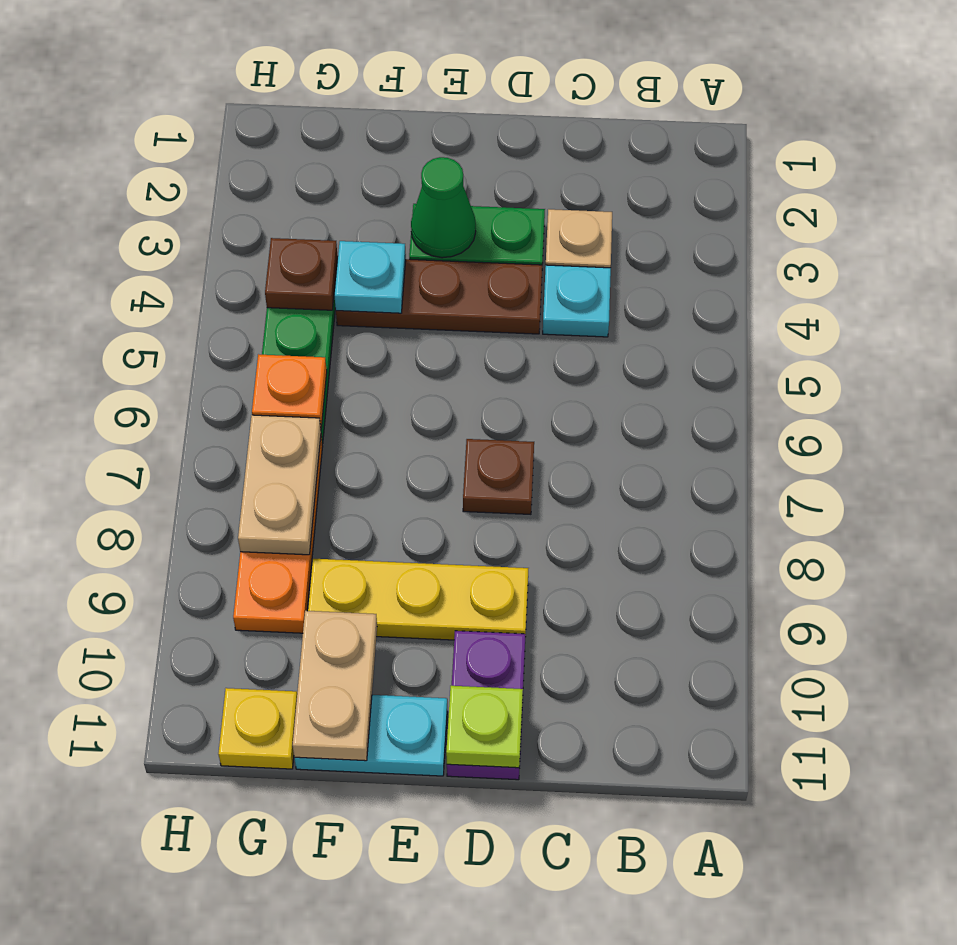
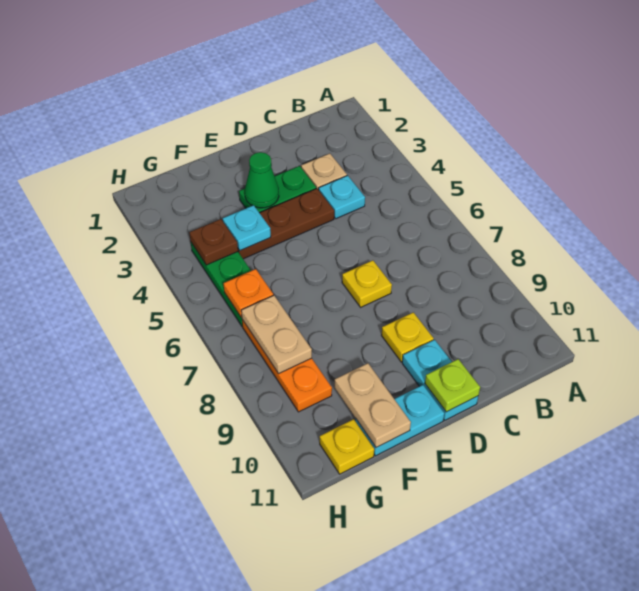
brown plate D7 level 1 -> yellow plate D7 level 1
yellow plate D9:F9 level 1 -> yellow plate D9 level 1
purple plate D10:D11 level 1 -> cyan plate D10:D11 level 1

